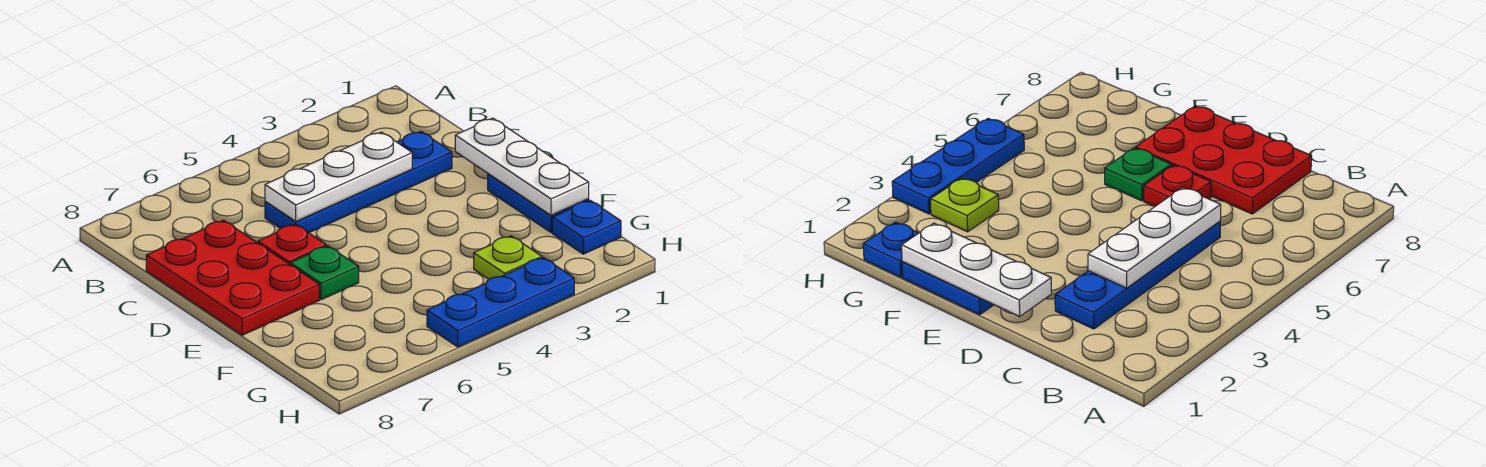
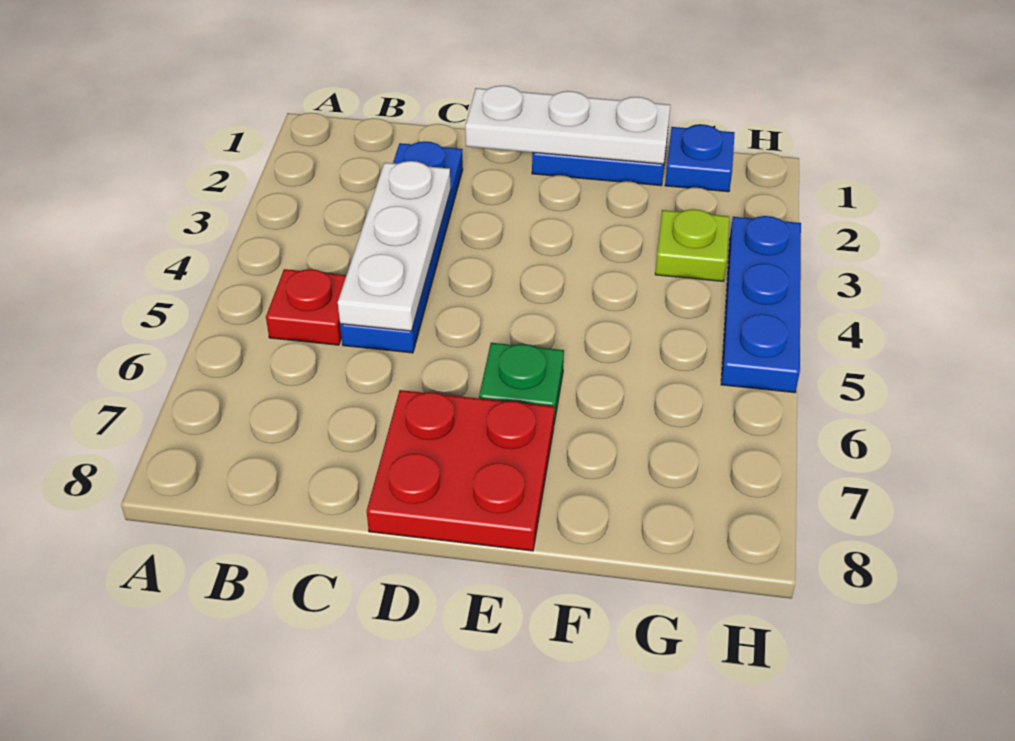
red plate C7:E8 level 1 -> red plate D7:E8 level 1
red plate D6 level 1 -> red plate B5 level 1

